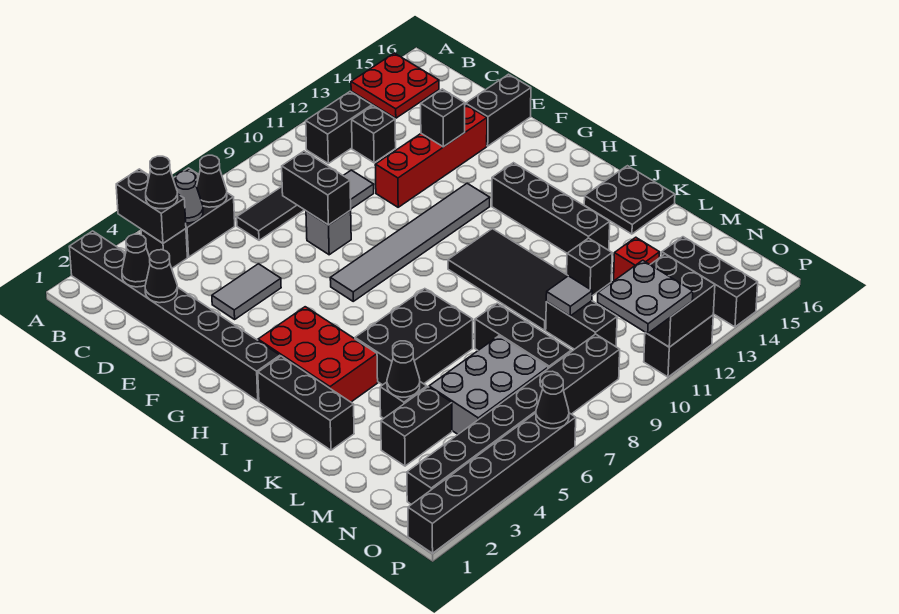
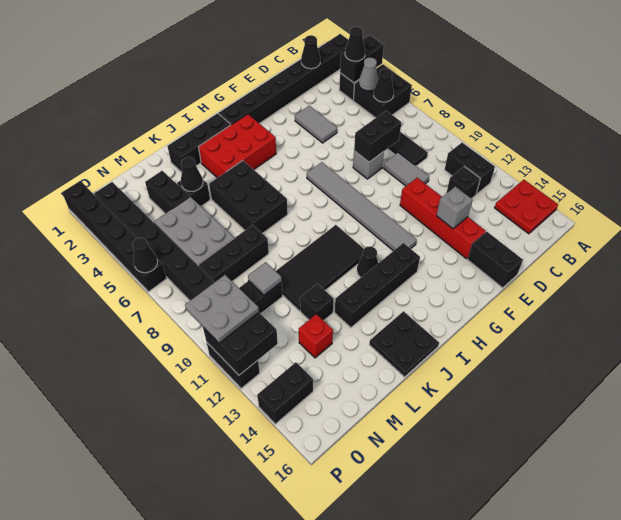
black cone D2 level 2 -> black cone I12 level 1
black brick E13 level 2 -> grey brick E13 level 2
black brick N14:P14 level 1 -> black brick O14:P14 level 1

